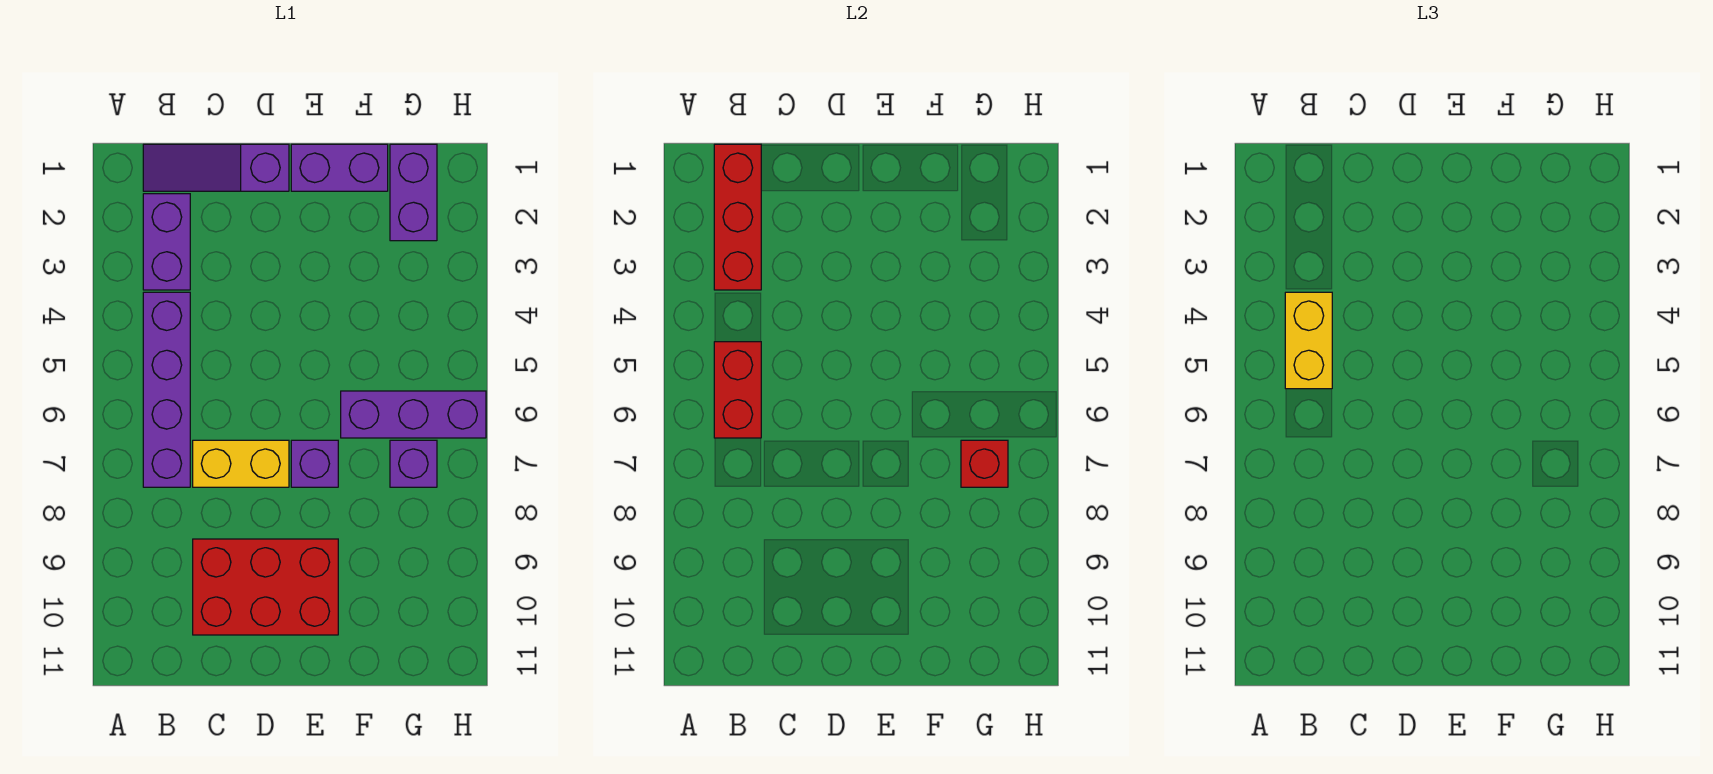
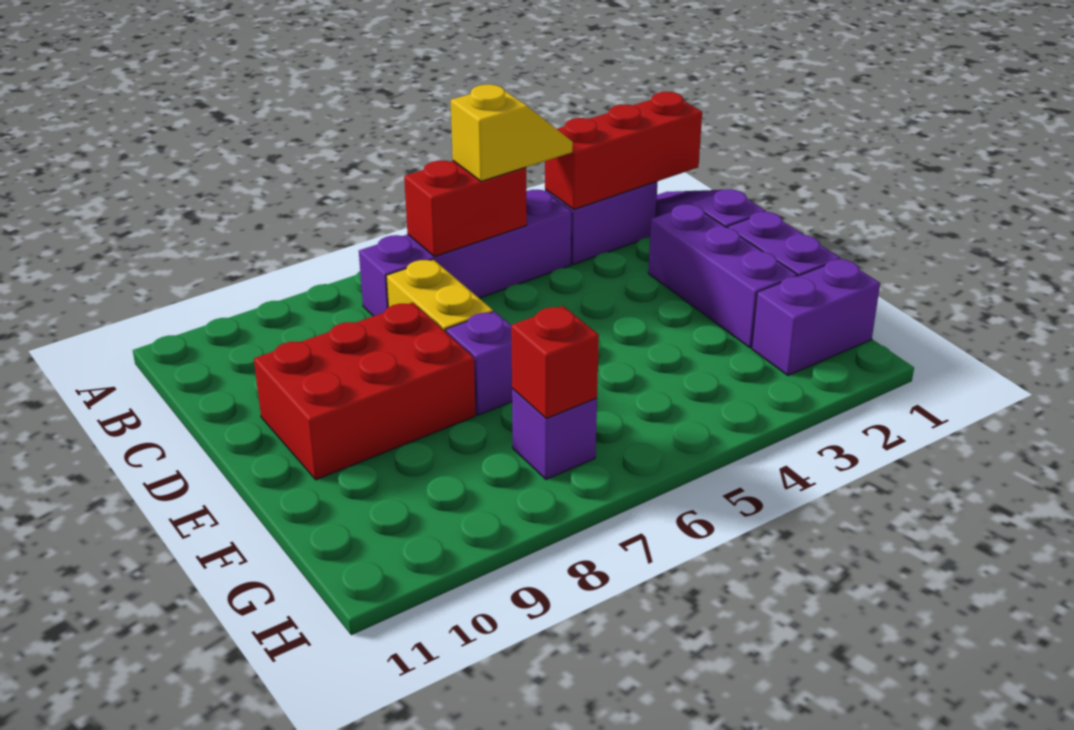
yellow brick B4:B5 level 3 -> yellow slope B4:B5 level 3 top 5
red brick C9:E10 level 1 -> red brick D8:E10 level 1
purple brick F6:H6 level 1 -> purple brick D2:F2 level 1

